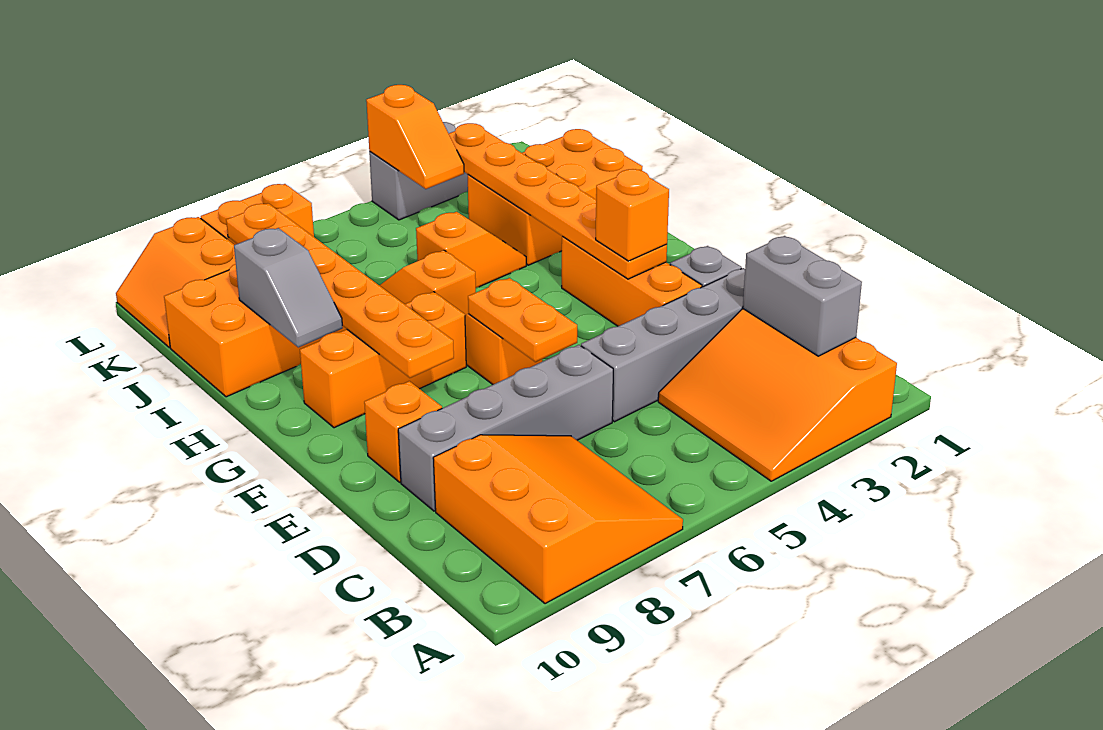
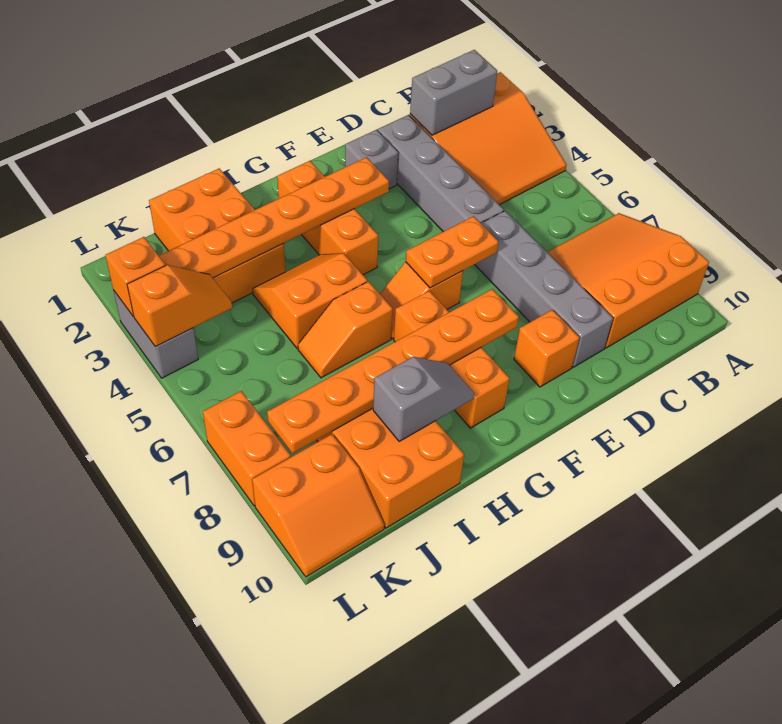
orange brick E3:G3 level 1 -> orange brick G2:G4 level 1
orange brick F3 level 3 -> orange brick L3 level 2
orange slope I4:I5 level 1 top 5 -> orange slope H4:I5 level 1 top 5

